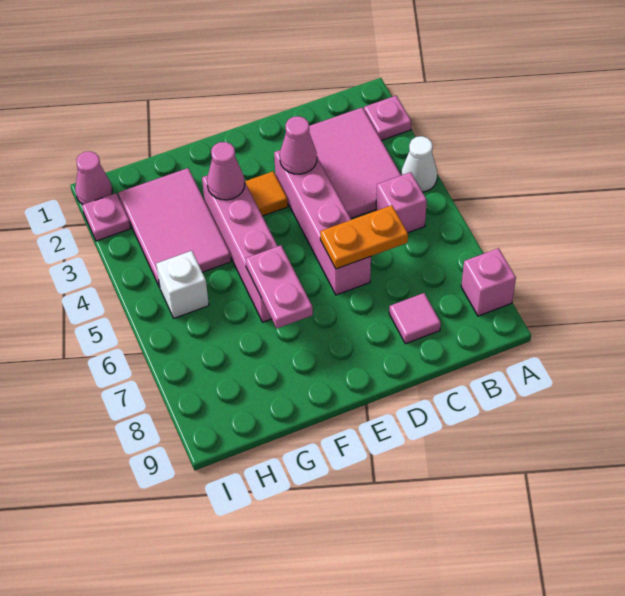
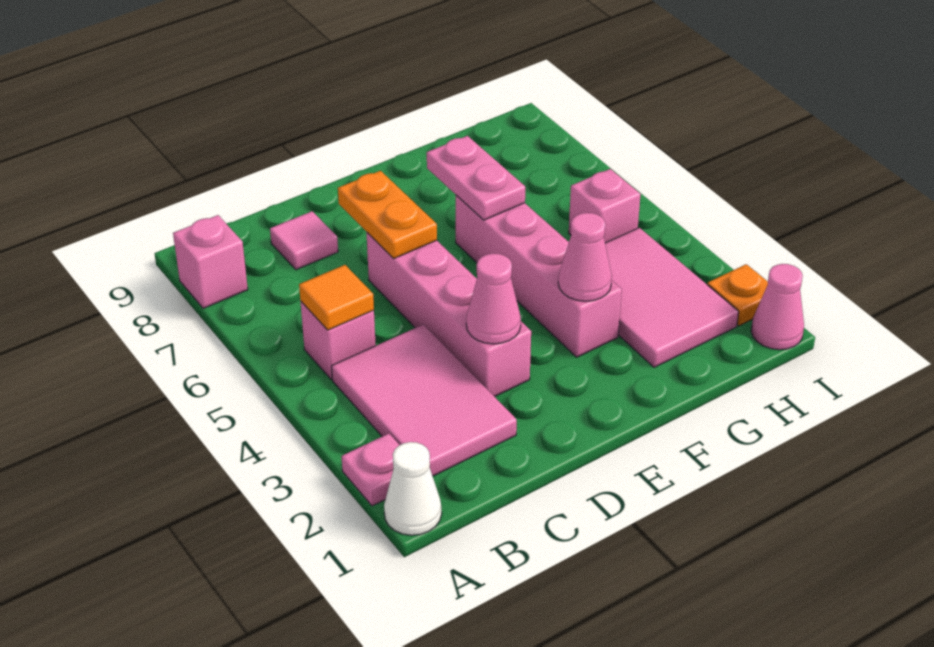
white cone A4 level 1 -> white cone A1 level 1
orange plate C6:D6 level 2 -> orange plate D6:D7 level 2
orange tile E3 level 1 -> orange tile B5 level 2
white brick H5 level 1 -> pink brick H5 level 1
pink plate I2 level 1 -> orange plate I2 level 1

